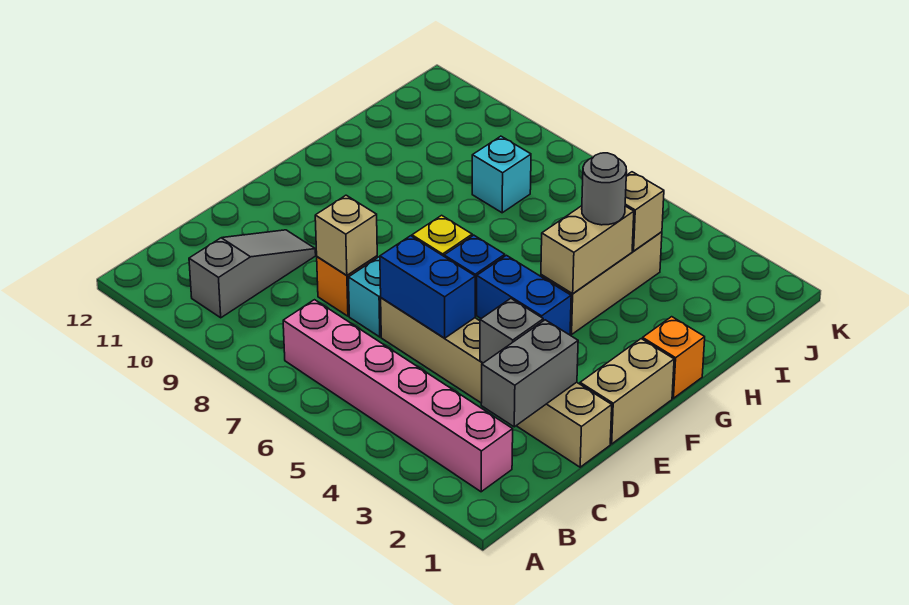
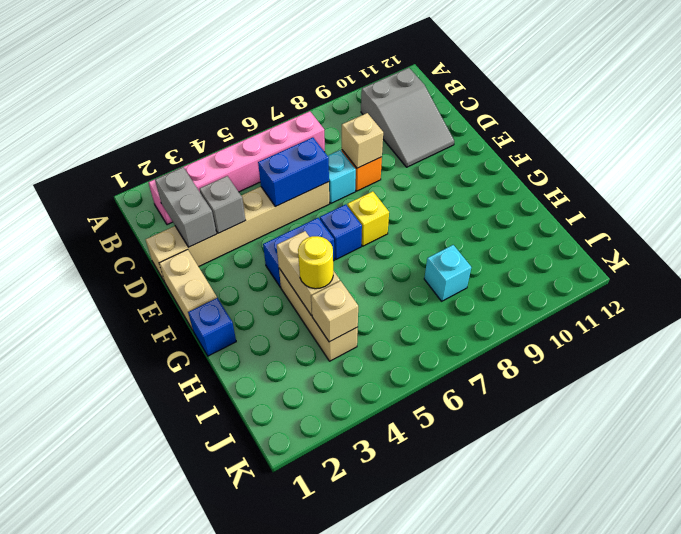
grey slope B10:D10 level 1 top B -> grey slope B10:D11 level 1 top B
orange brick G1 level 1 -> blue brick G1 level 1
grey round brick H4 level 3 -> yellow round brick H4 level 3

